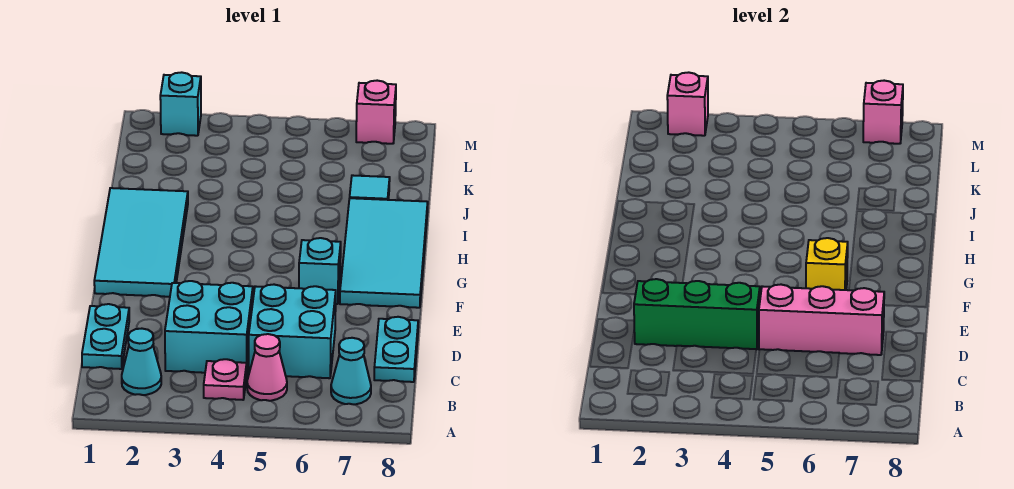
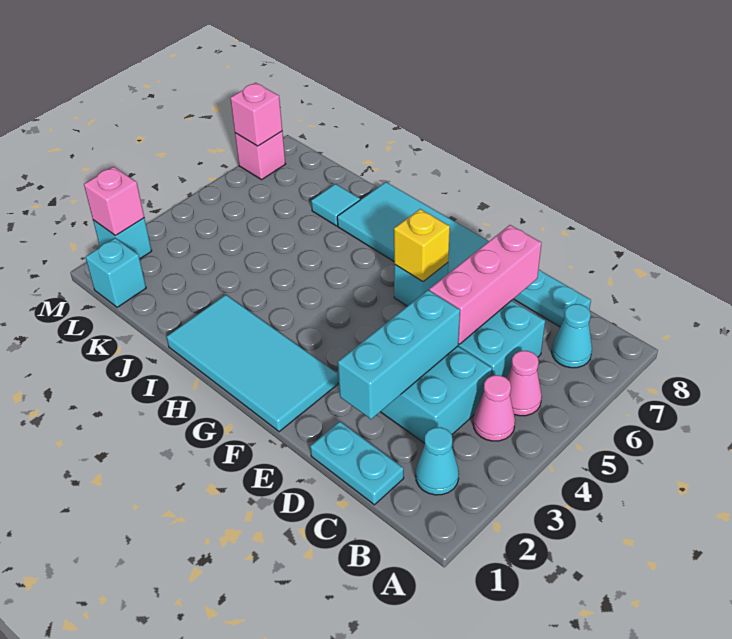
pink plate B4 level 1 -> pink cone B4 level 1
green brick D2:D4 level 2 -> cyan brick D2:D4 level 2
none -> cyan brick L1 level 1

